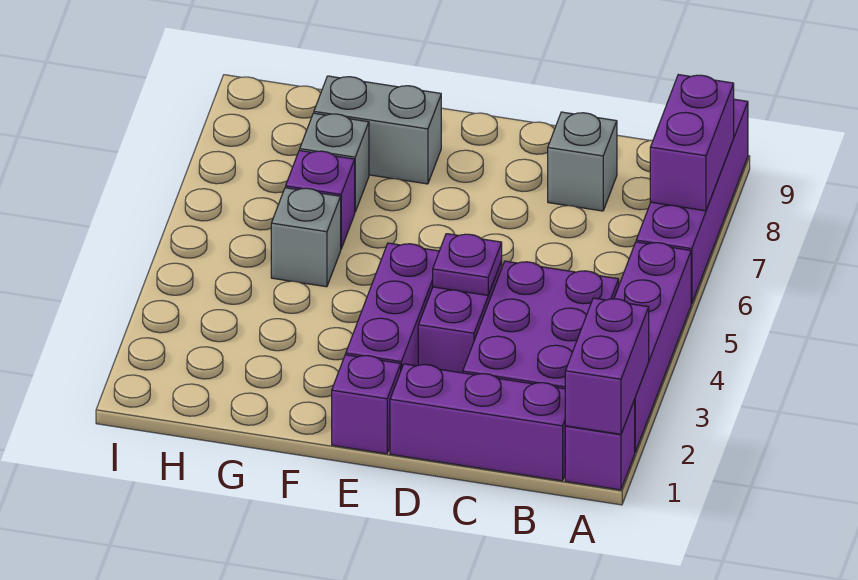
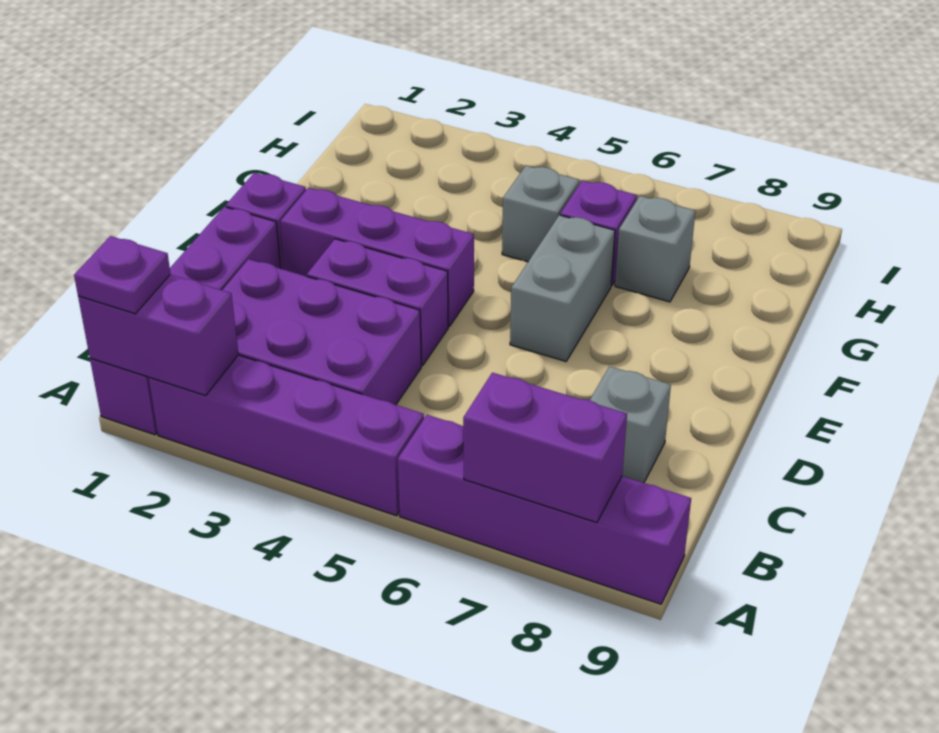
purple plate D4 level 2 -> purple plate A1 level 3
grey brick F8:G8 level 1 -> grey brick E6:F6 level 1

